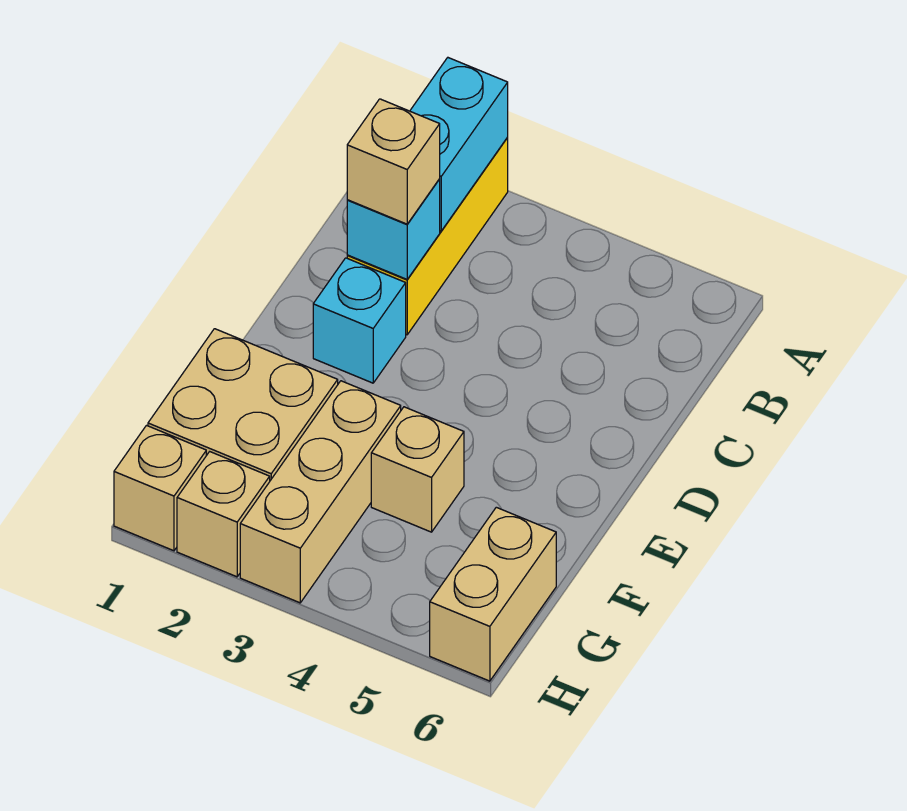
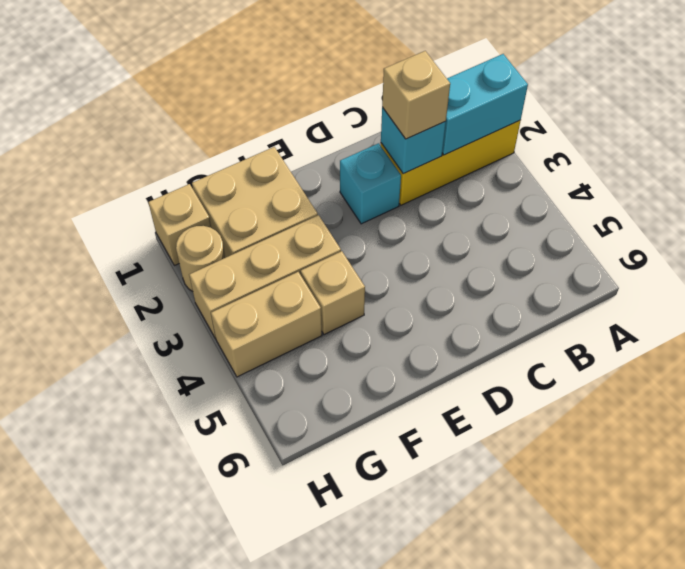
tan brick G6:H6 level 1 -> tan brick G4:H4 level 1
tan brick H2 level 1 -> tan round brick H2 level 1

